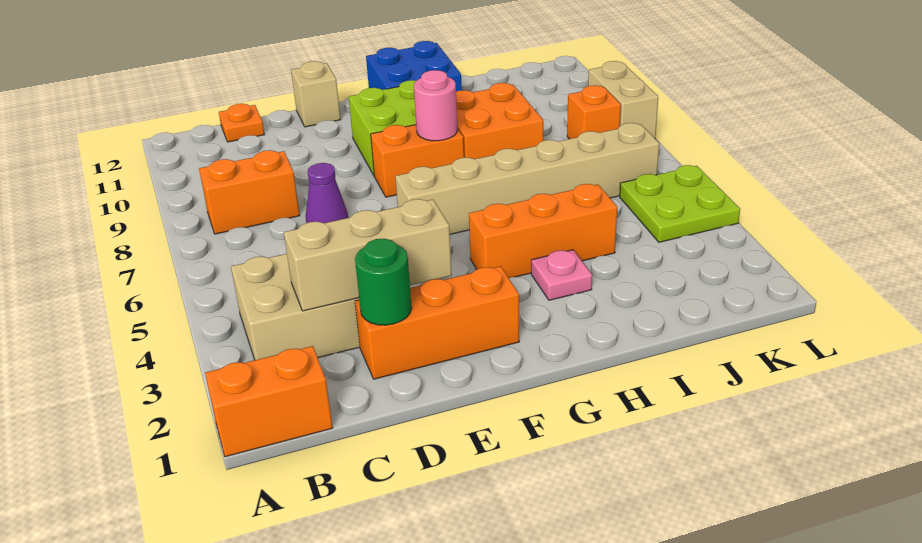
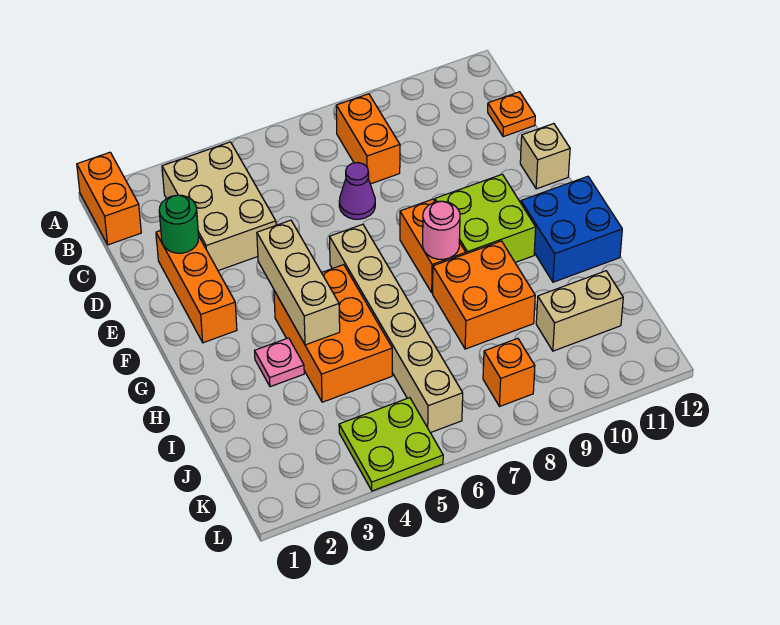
tan brick C3:E3 level 2 -> tan brick F4:H4 level 2
orange brick G4:I4 level 1 -> orange brick G4:I5 level 1
tan brick L8:L9 level 1 -> tan brick J10:J11 level 1

